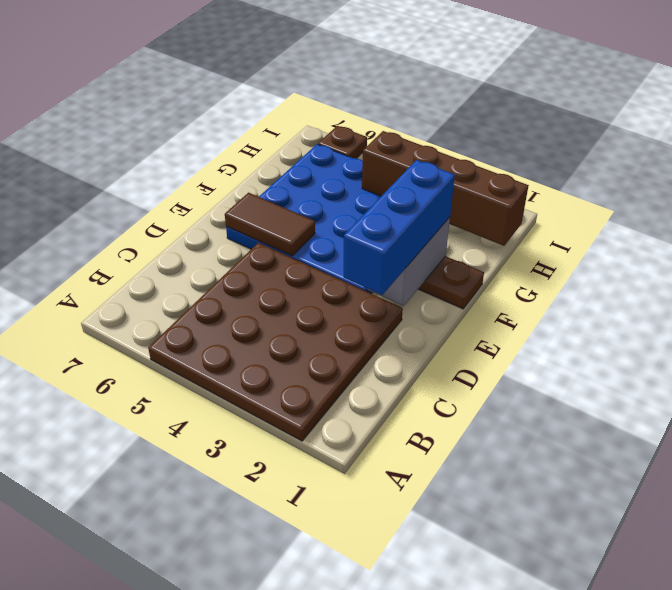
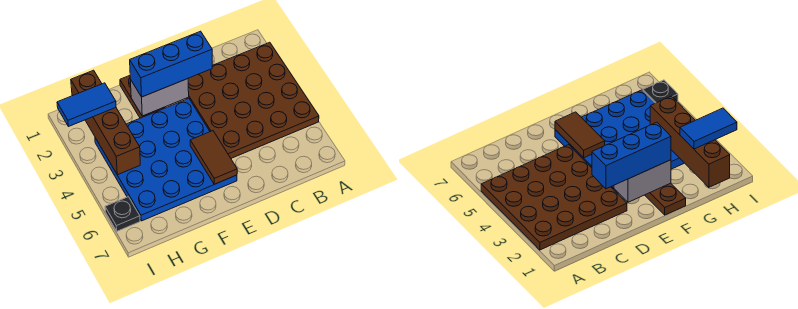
none -> blue tile H2:I2 level 3
brown plate I6 level 1 -> black plate I6 level 1

